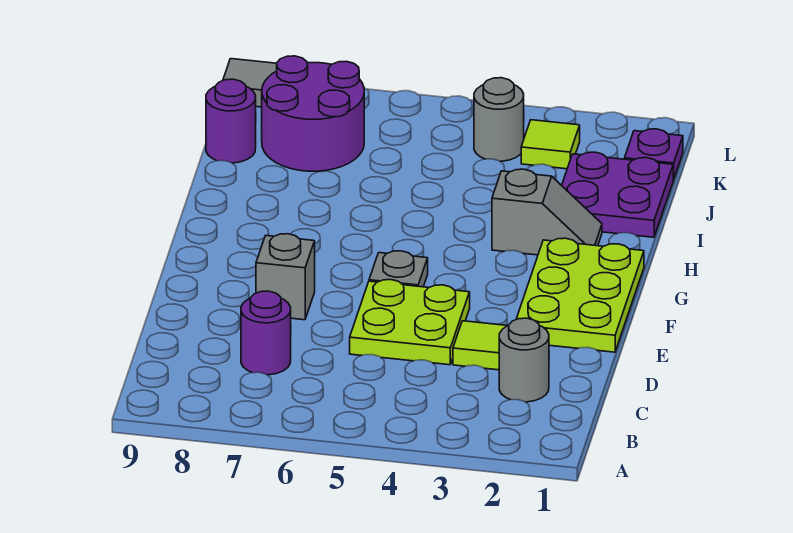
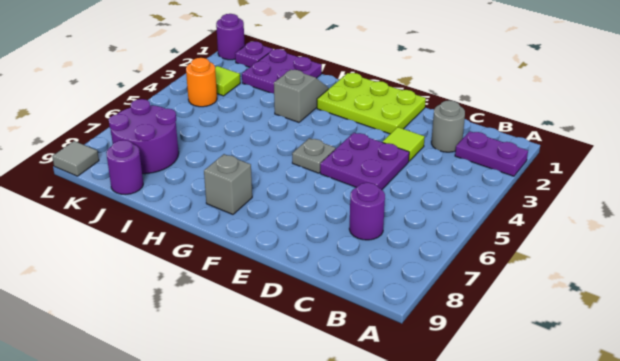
none -> purple plate A2:B2 level 1
lime plate D4:E5 level 1 -> purple plate D4:E5 level 1
grey brick E7 level 1 -> grey brick G8 level 1
grey round brick K4 level 1 -> orange round brick K4 level 1
none -> purple round brick L1 level 1

